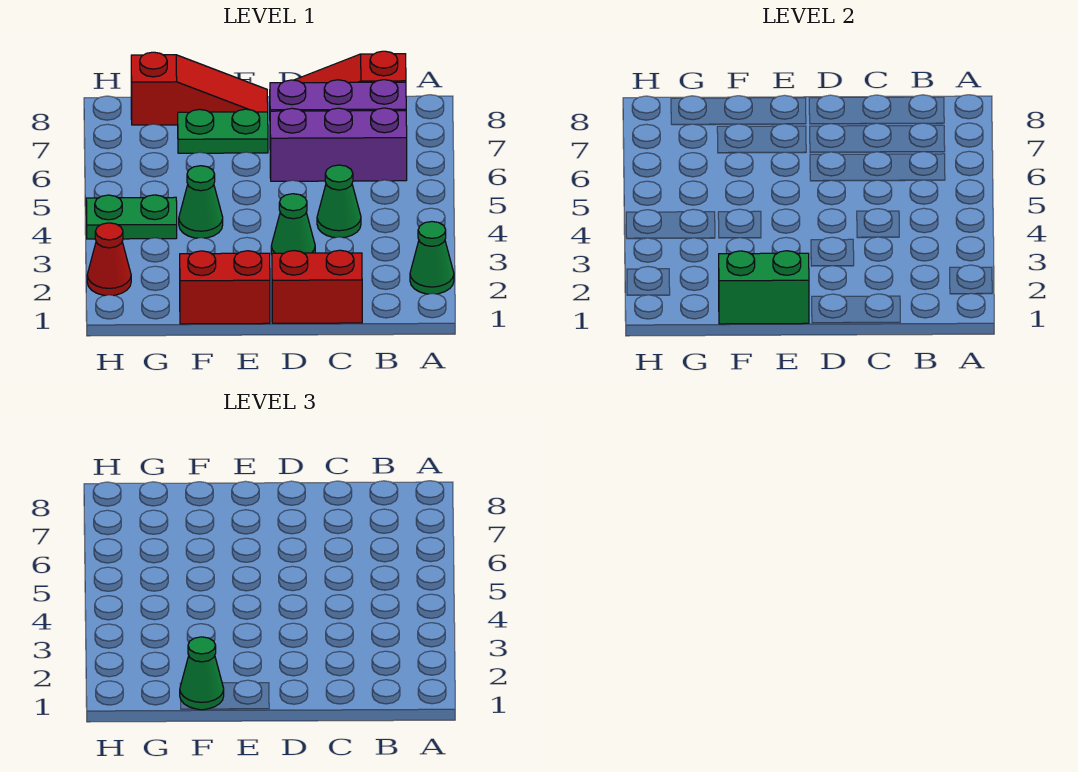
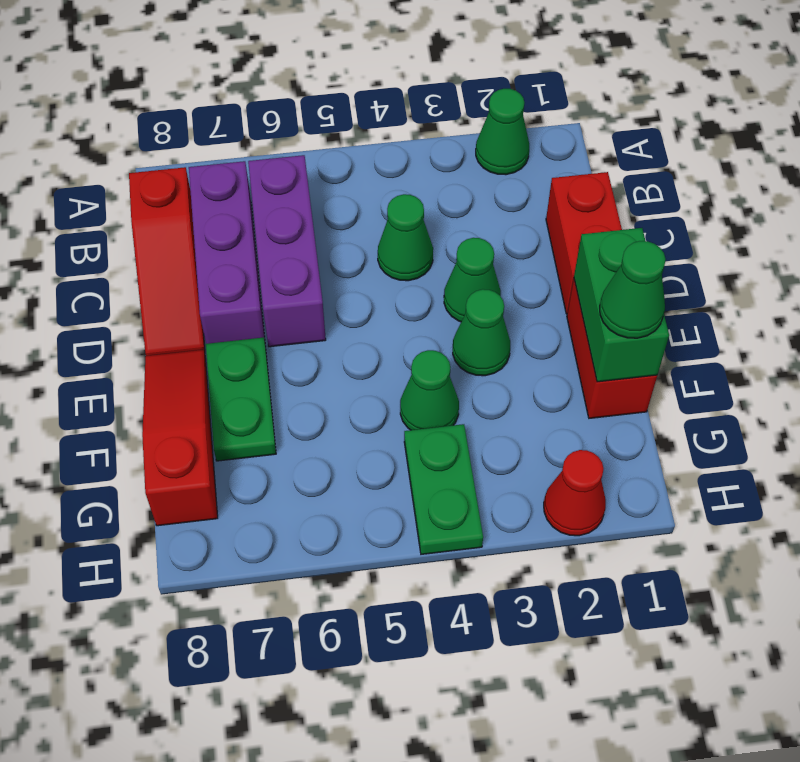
none -> green cone E3 level 1

